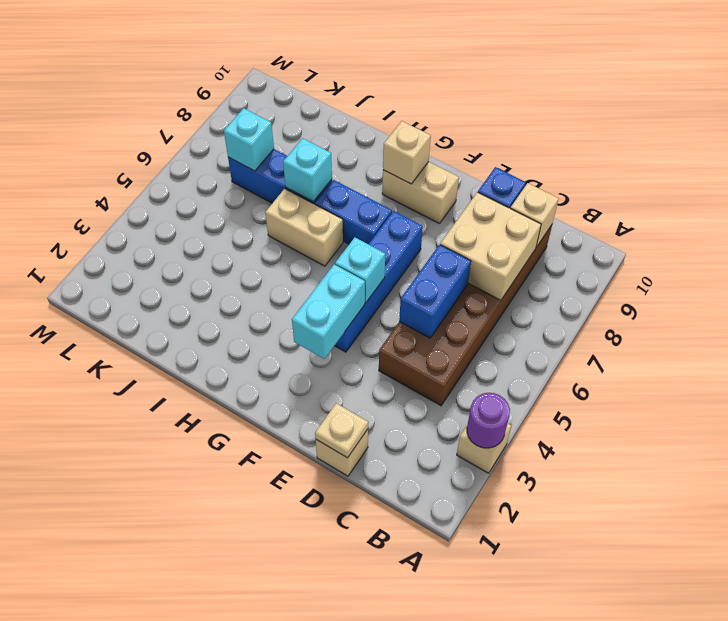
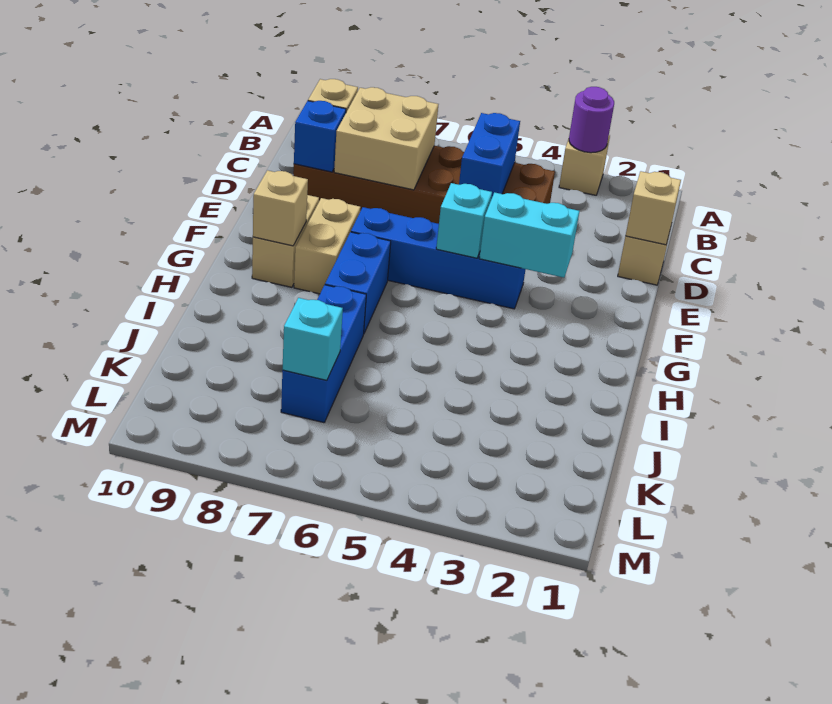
tan plate D1 level 2 -> tan brick D1 level 2
blue brick D5:D6 level 2 -> blue brick C5:D5 level 2
tan brick H6:I6 level 1 -> tan brick F8:G8 level 1
cyan brick I7 level 2 -> none

